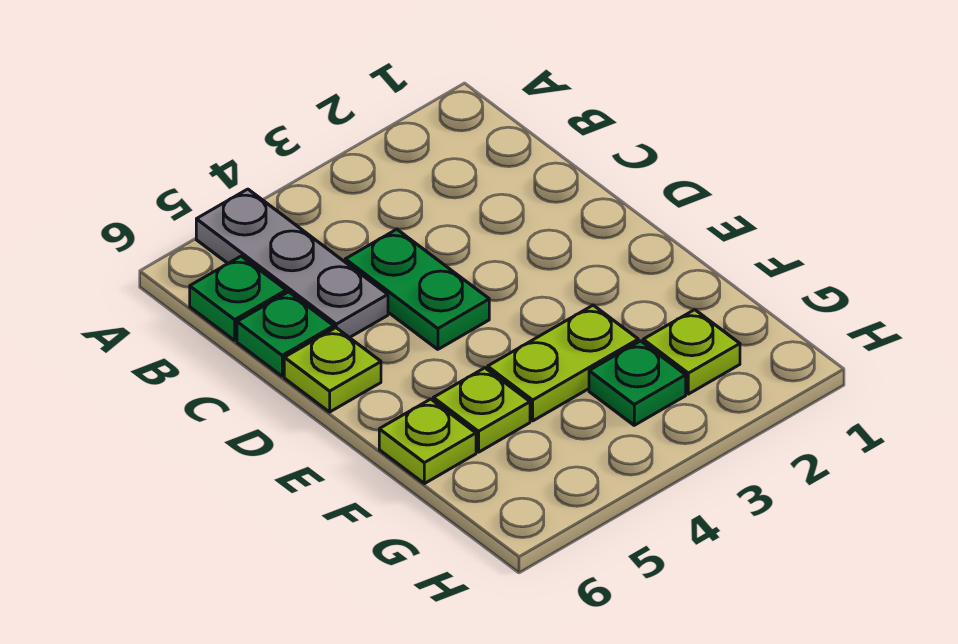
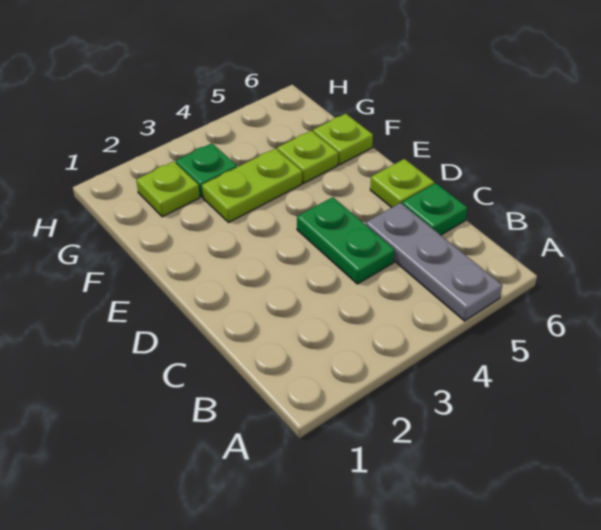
green plate B6 level 1 -> none

